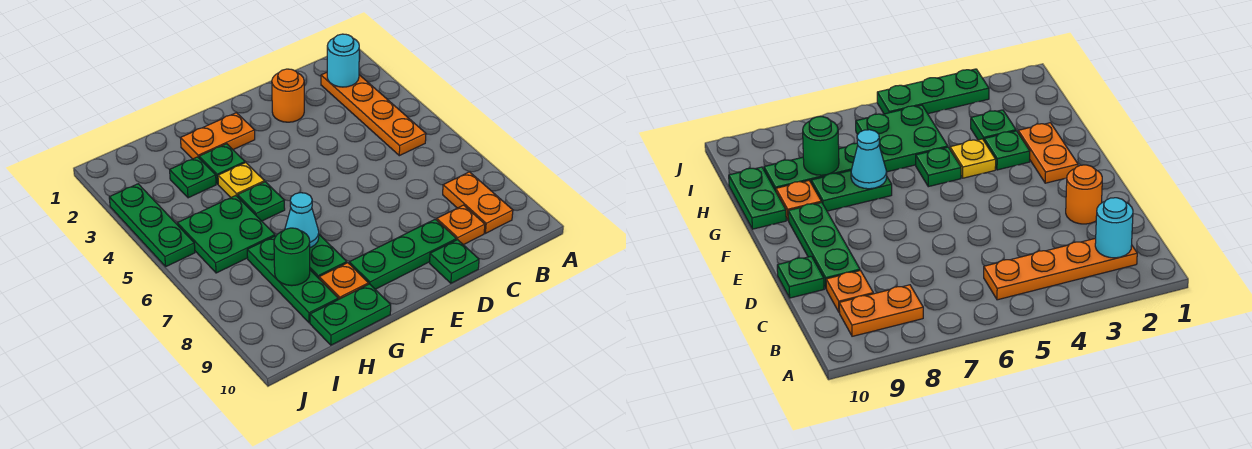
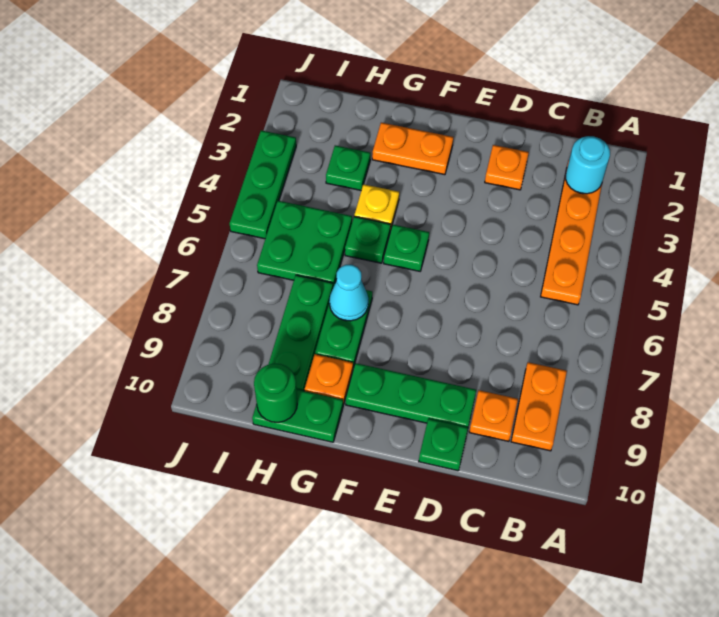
orange round brick D2 level 1 -> orange plate D2 level 1
green plate G3 level 1 -> green plate F5 level 1
green round brick H8 level 2 -> green round brick H10 level 2

